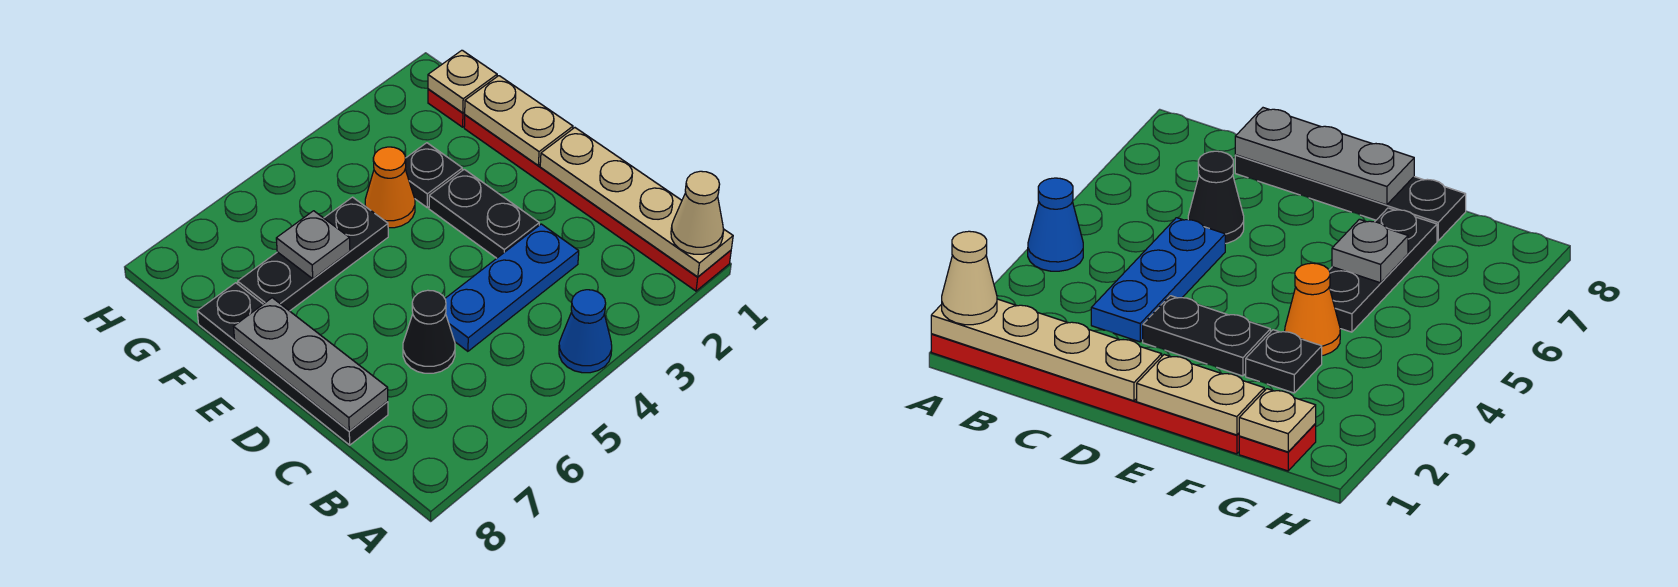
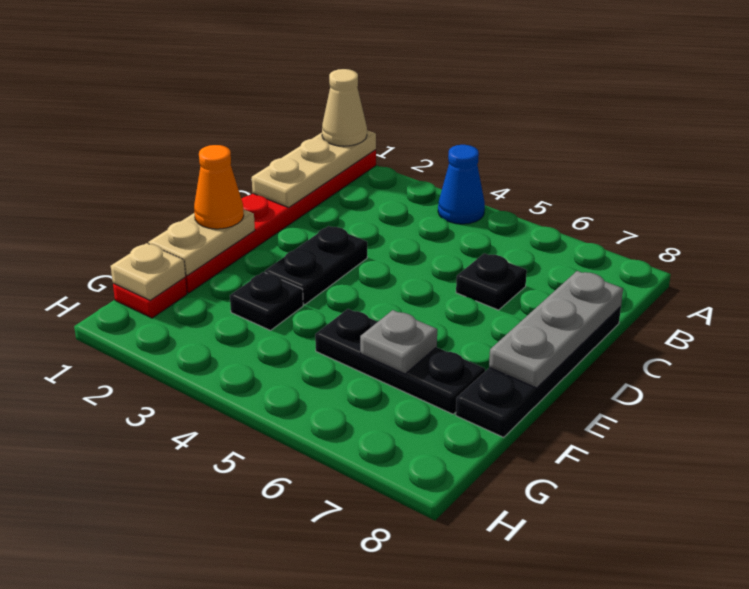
tan plate A1:D1 level 2 -> tan plate A1:C1 level 2
blue plate C3:C5 level 1 -> none
black cone C6 level 1 -> black plate C6 level 1
orange cone F4 level 1 -> orange cone E1 level 3

